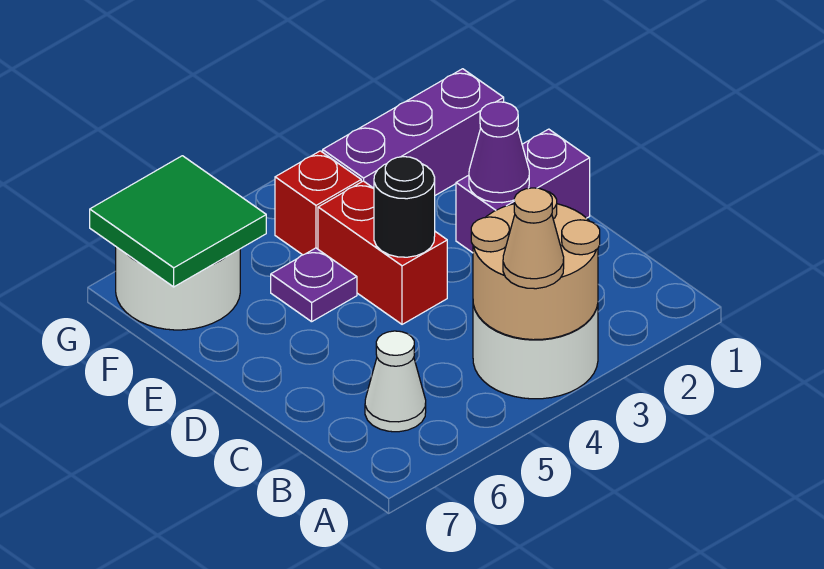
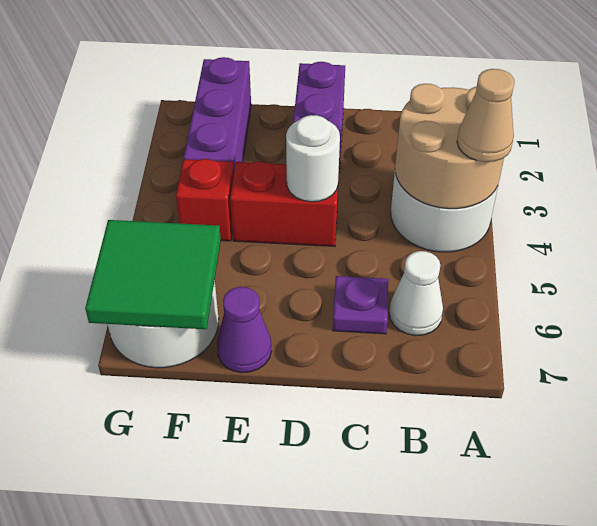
purple cone D2 level 2 -> purple cone E7 level 1
black round brick D4 level 2 -> white round brick D4 level 2
purple plate E5 level 1 -> purple plate C6 level 1

